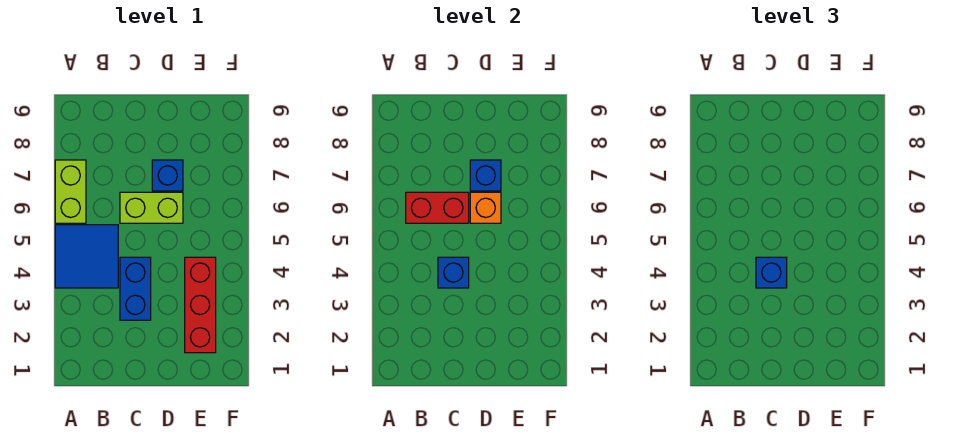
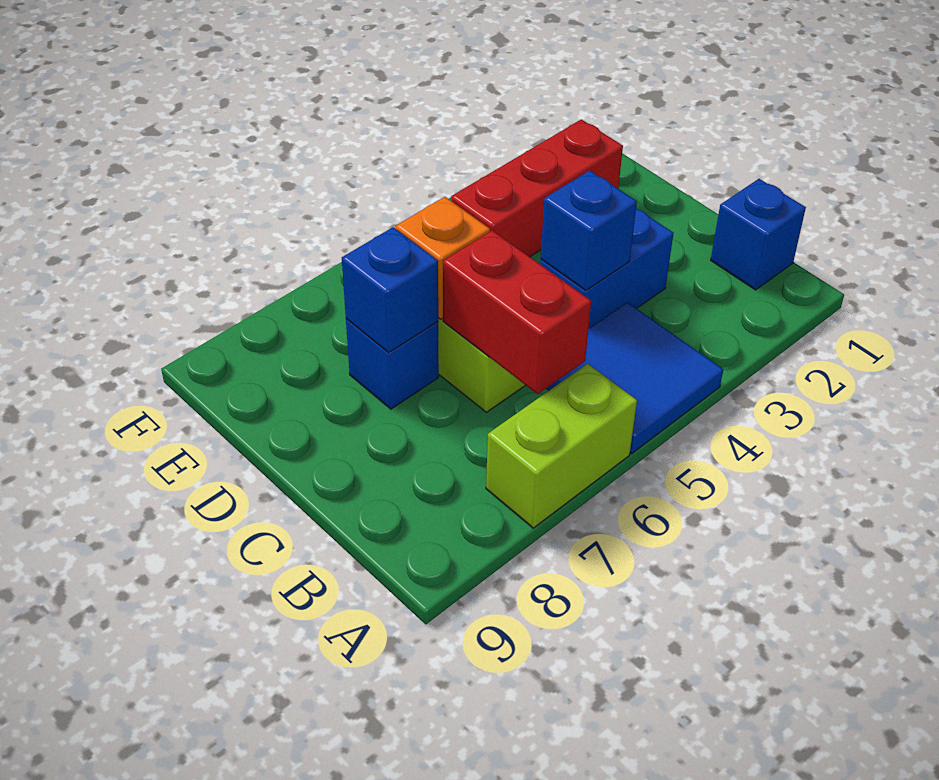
blue brick C4 level 3 -> blue brick B1 level 1

